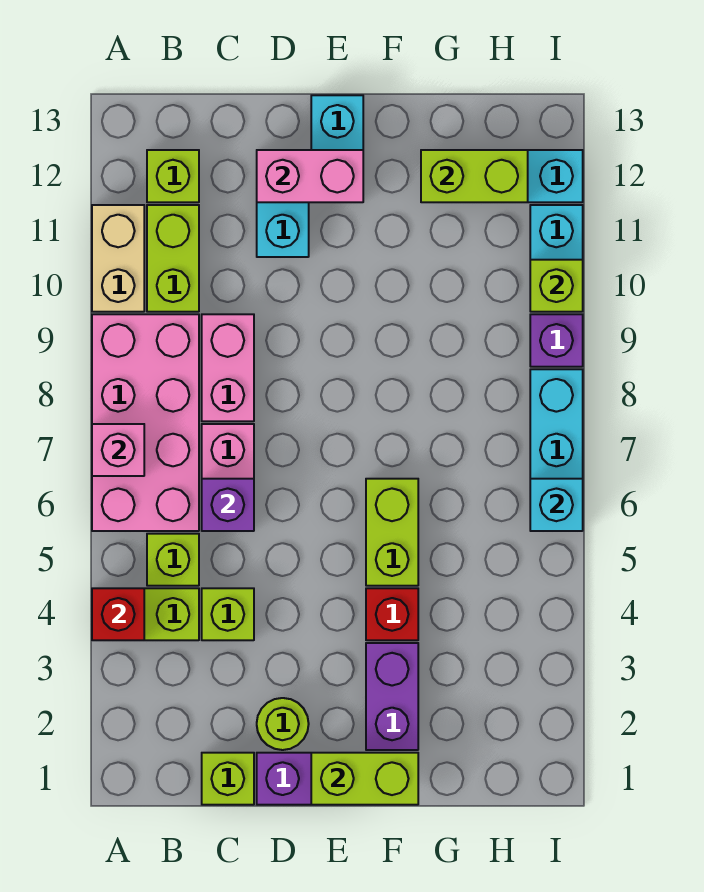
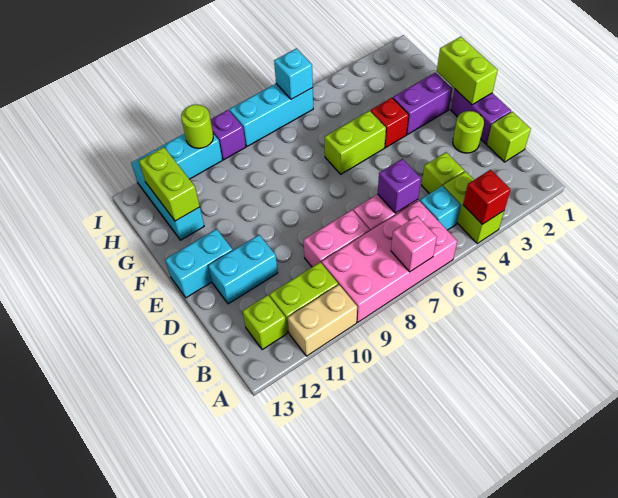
lime brick B5 level 1 -> cyan brick B5 level 1
pink brick D12:E12 level 2 -> none
lime brick I10 level 2 -> lime round brick I10 level 2

